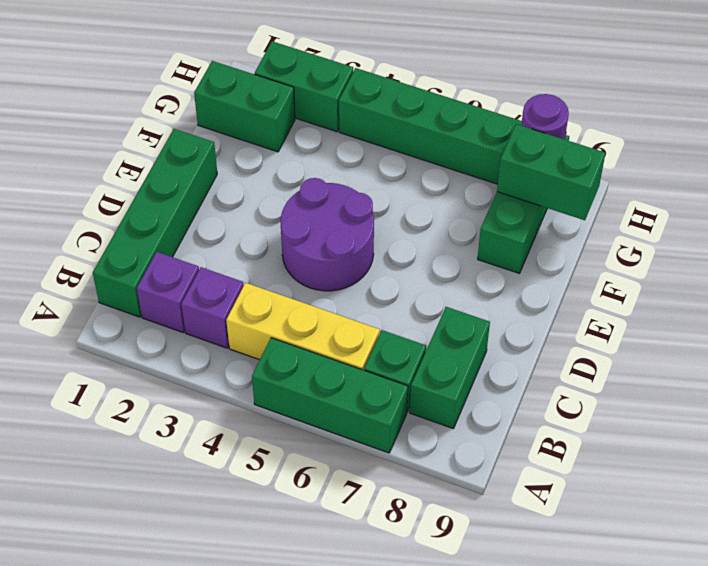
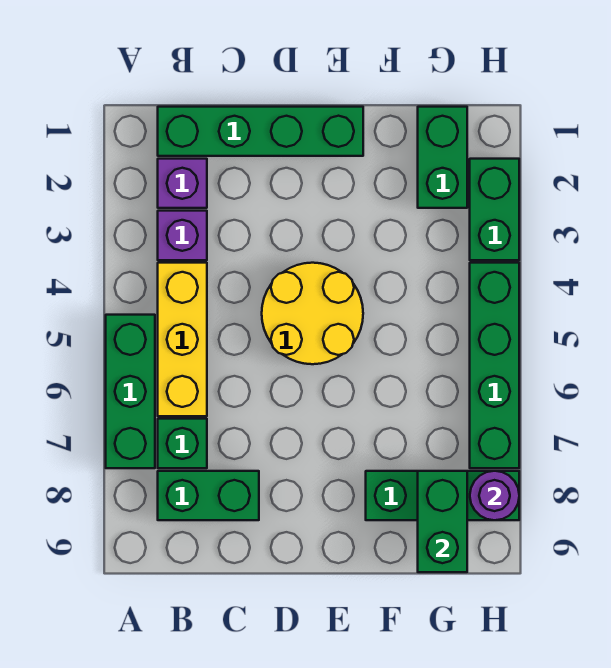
purple round brick D4:E5 level 1 -> yellow round brick D4:E5 level 1

